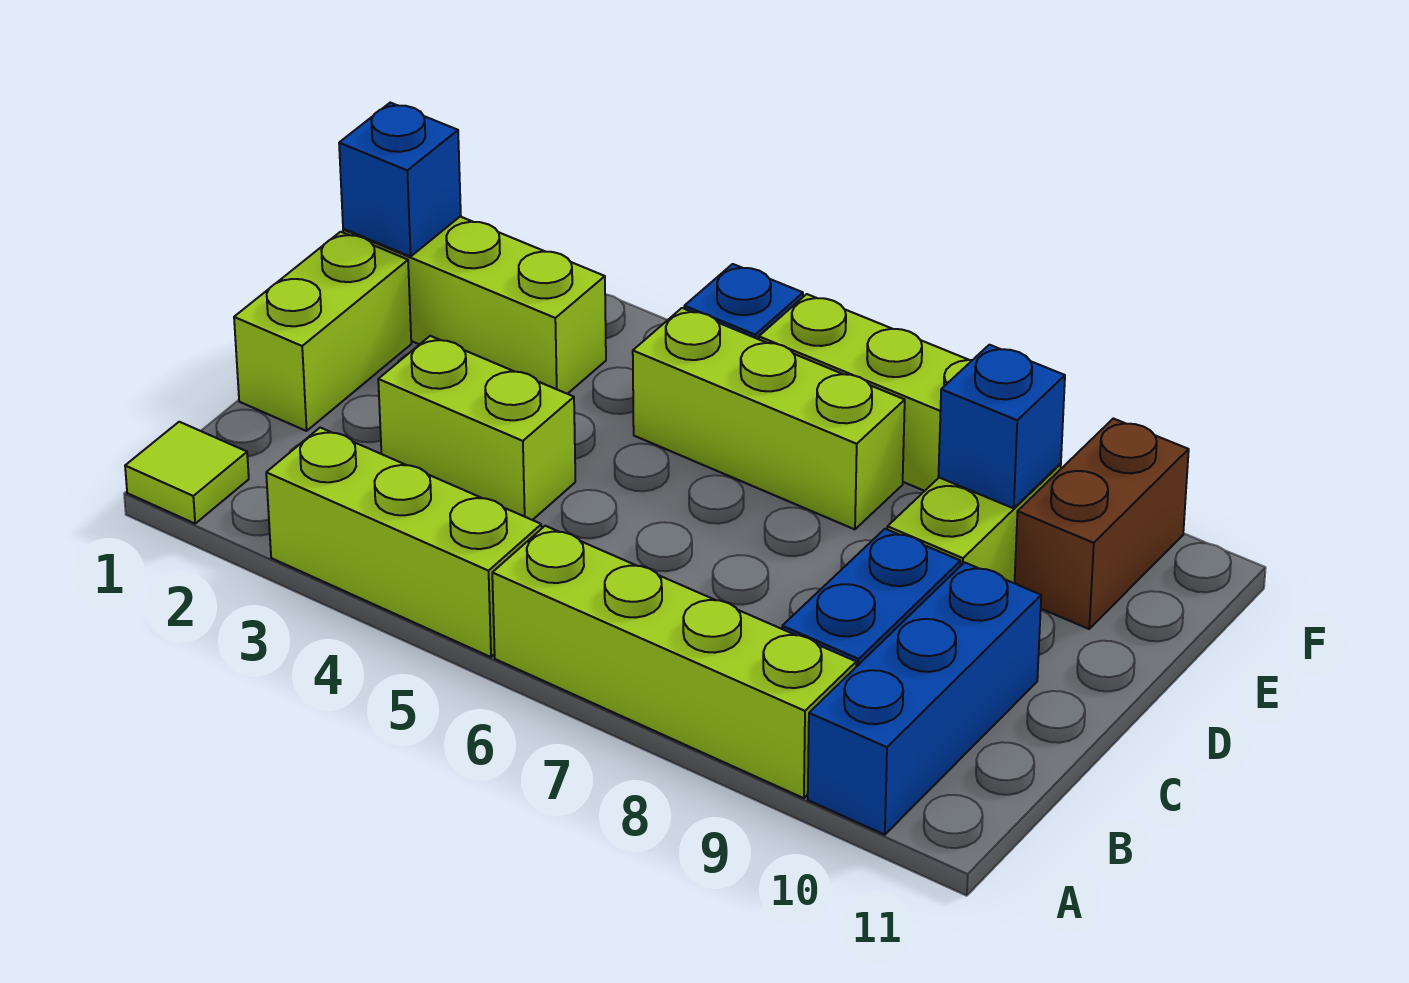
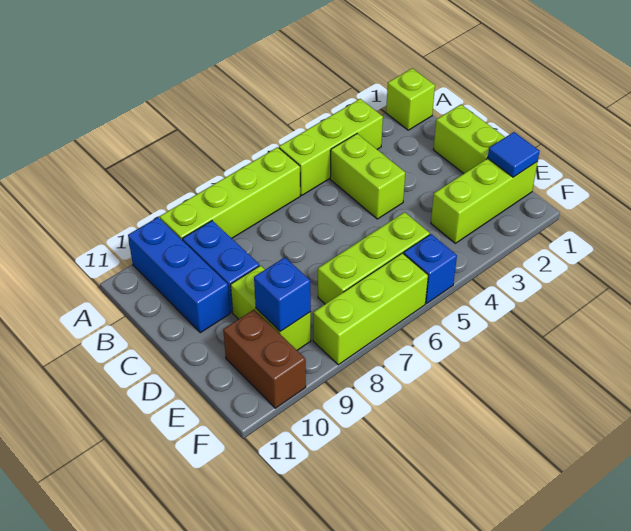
lime tile A1 level 1 -> lime brick A1 level 1
lime brick C3:C4 level 1 -> lime brick B4:C4 level 1
blue brick E1 level 2 -> blue tile E1 level 2

